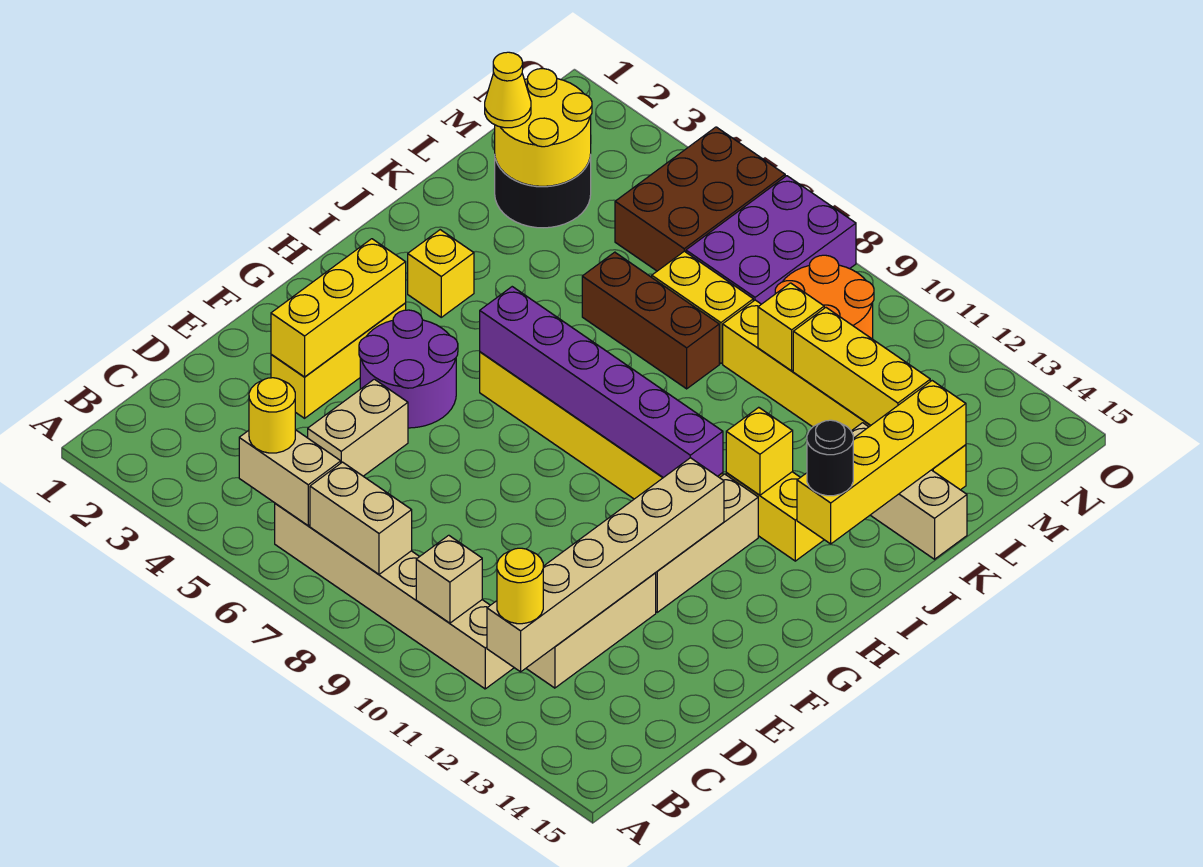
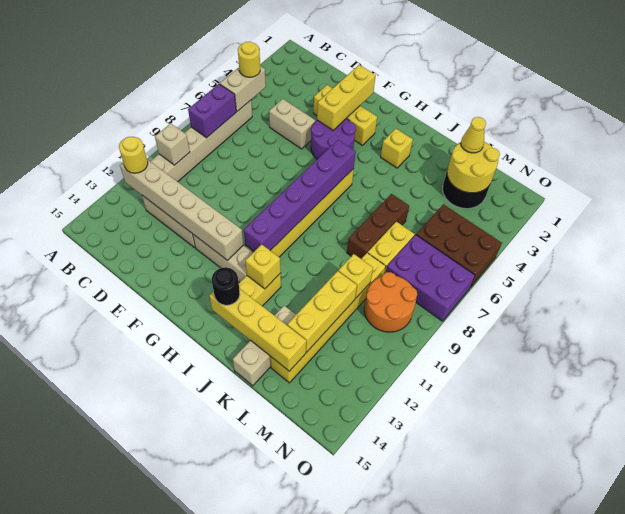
tan brick B7:B8 level 2 -> purple brick B7:B8 level 2
yellow brick E3:G3 level 2 -> yellow brick F2:F4 level 2

